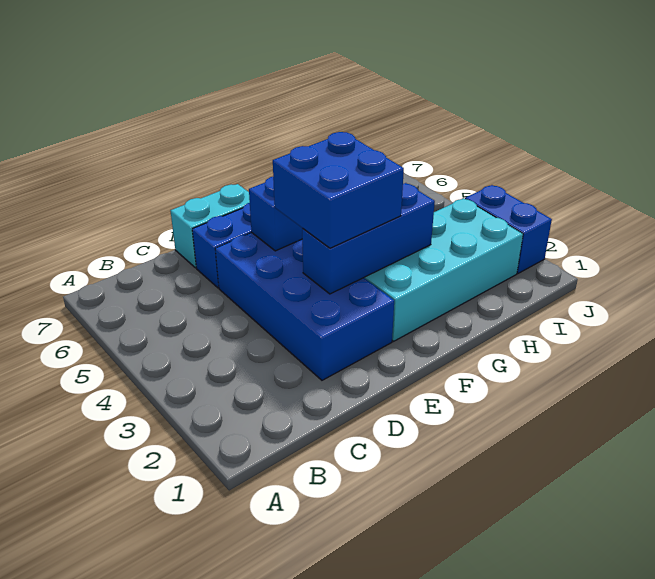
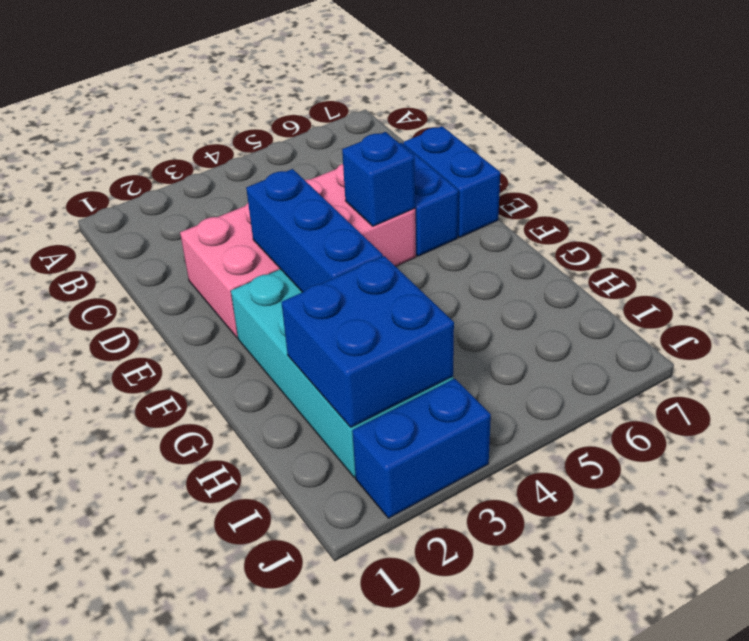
blue brick D2:E5 level 1 -> pink brick D2:E5 level 1
cyan brick D7:E7 level 1 -> blue brick D7:E7 level 1
blue brick E3:F4 level 3 -> blue brick H2:I3 level 2

